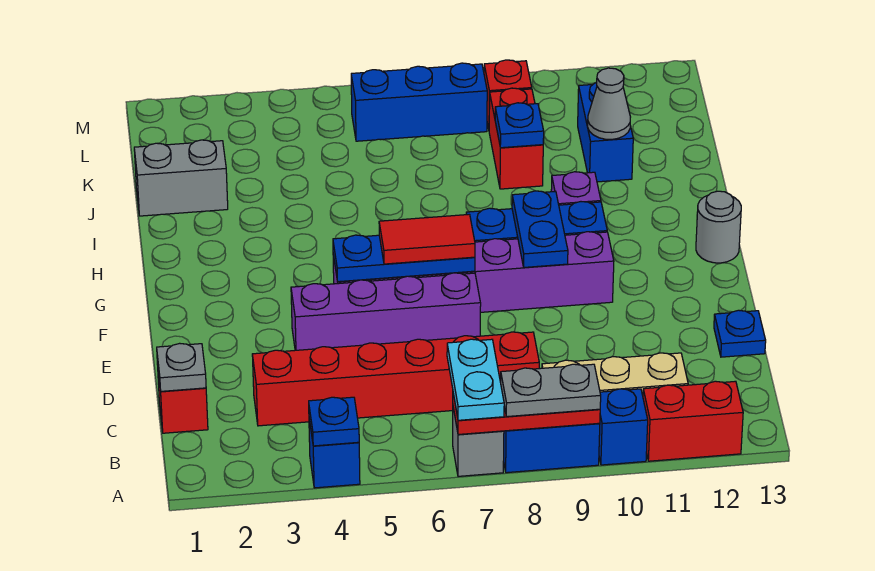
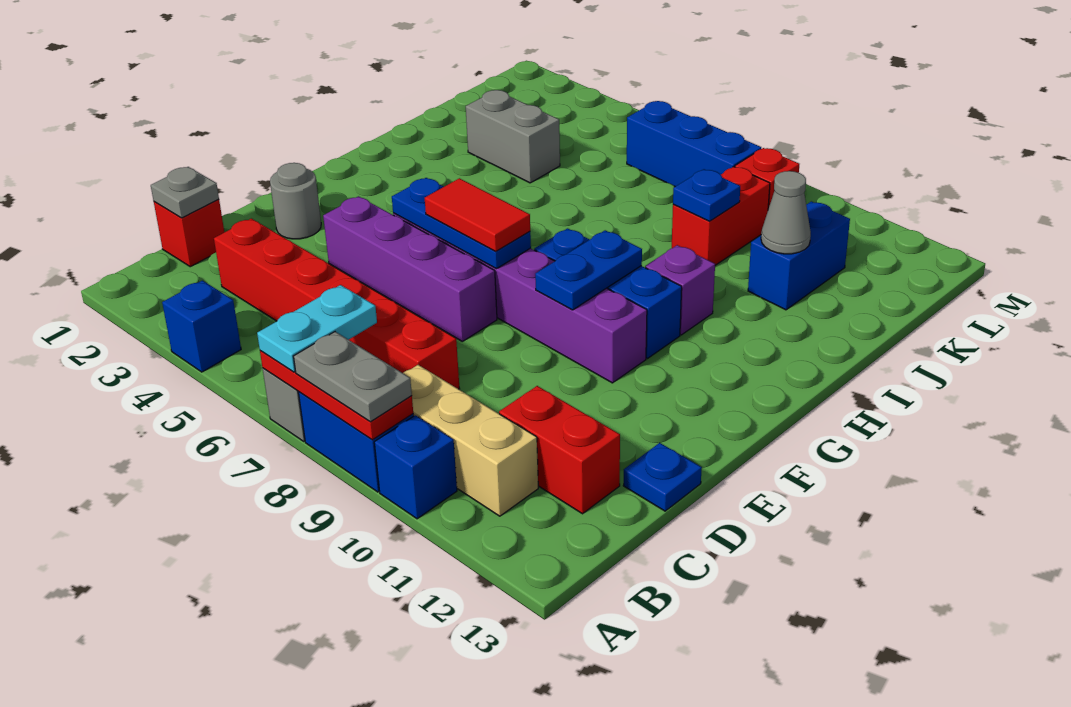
blue plate A4 level 2 -> none
red brick A11:A12 level 1 -> red brick C11:C12 level 1
grey round brick G13 level 1 -> grey round brick E2 level 1
grey brick J1:J2 level 1 -> grey brick J3:J4 level 1

